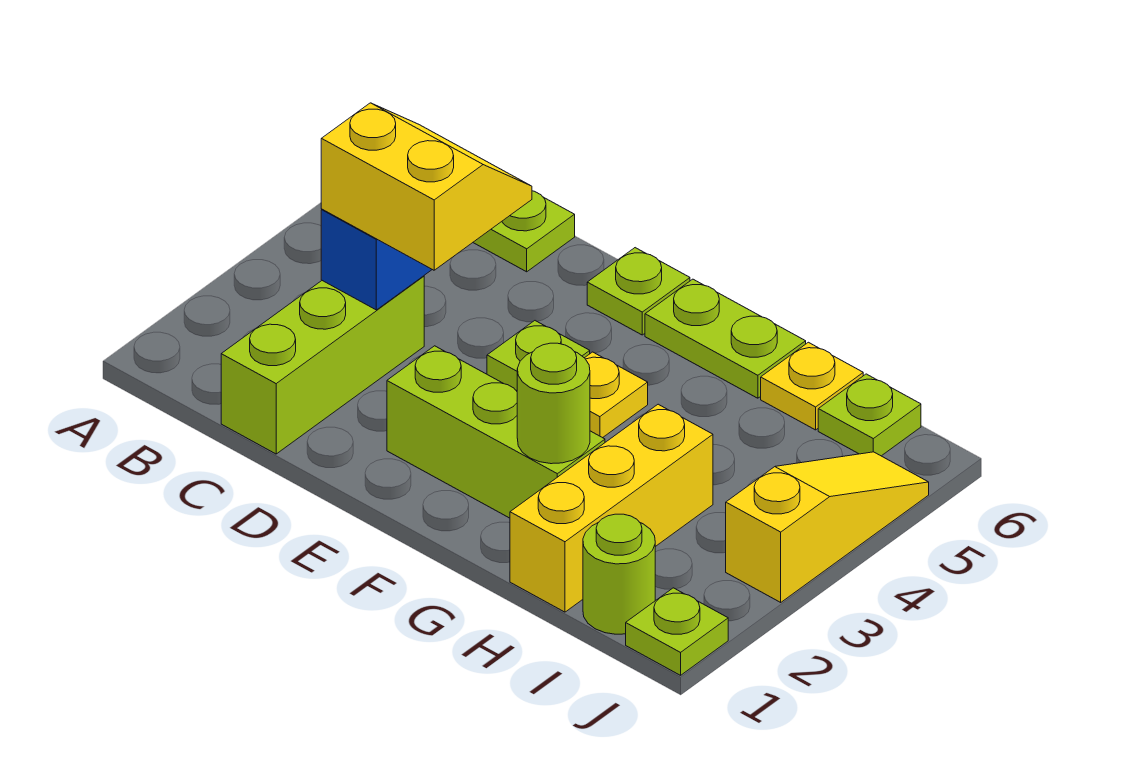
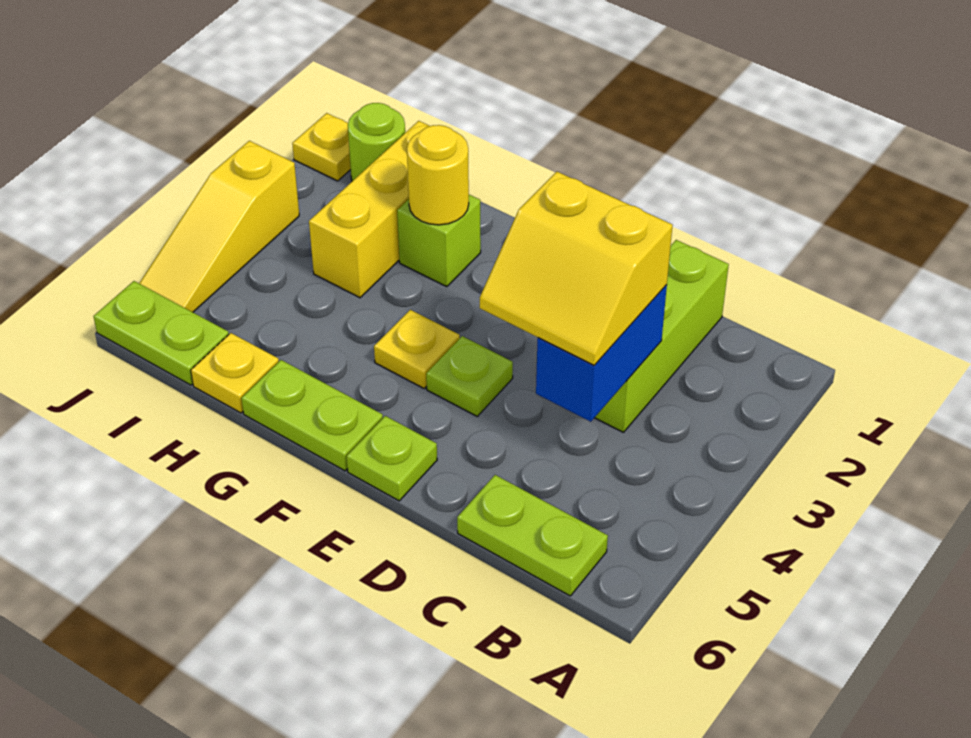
lime brick E2:G2 level 1 -> lime brick G2 level 1
lime round brick G2 level 2 -> yellow round brick G2 level 2
lime plate I6 level 1 -> lime plate I6:J6 level 1
lime plate J1 level 1 -> yellow plate J1 level 1

